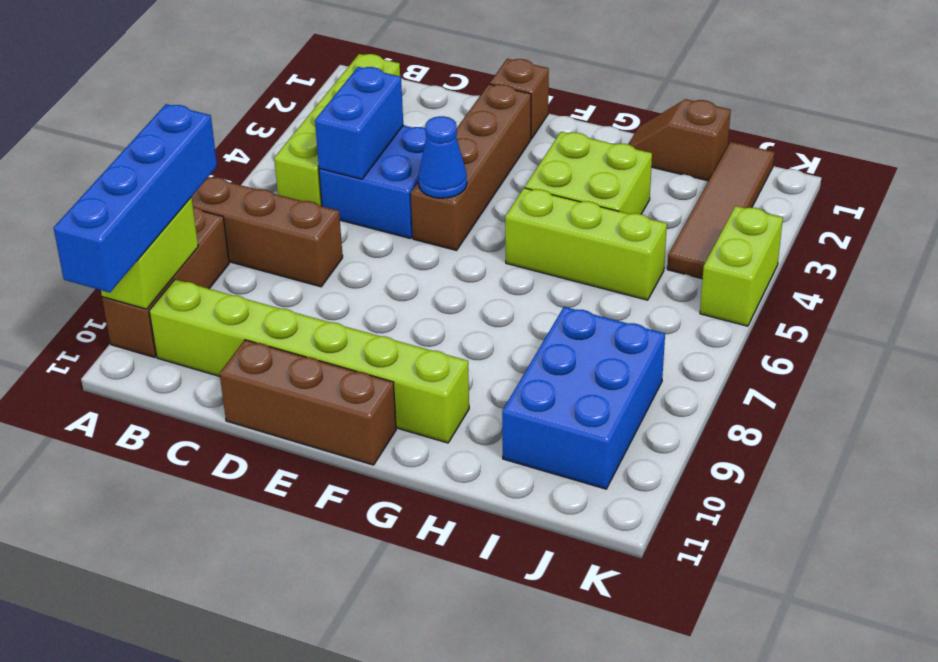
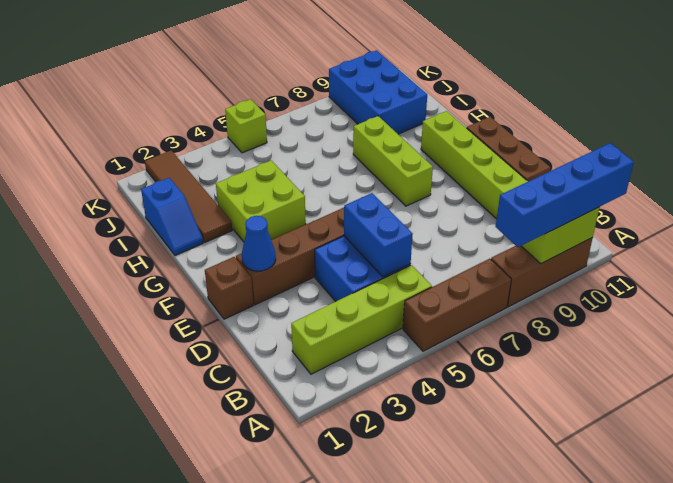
brown brick A7:C7 level 1 -> brown brick A5:A7 level 1
blue brick C4:C5 level 2 -> blue brick C5:D5 level 2
blue cone E5 level 2 -> blue cone E2 level 2
lime brick G5:I5 level 1 -> lime brick F8:H8 level 1
brown slope H1:I1 level 1 top I -> blue slope H1:I1 level 1 top I
blue brick I8:J10 level 1 -> blue brick I9:K10 level 1
brown tile J1:J4 level 1 -> brown tile H2:K2 level 1
lime brick K4:K5 level 1 -> lime brick K5 level 1

